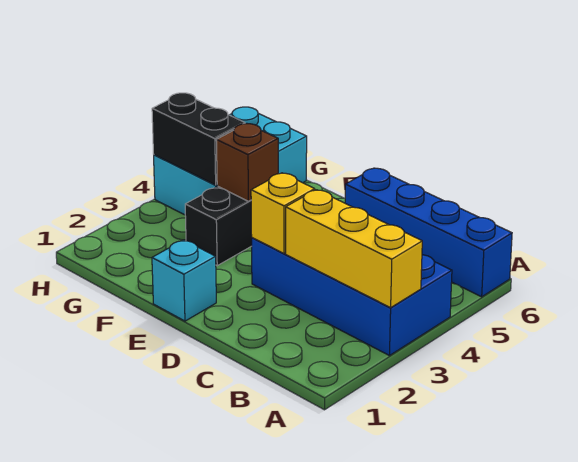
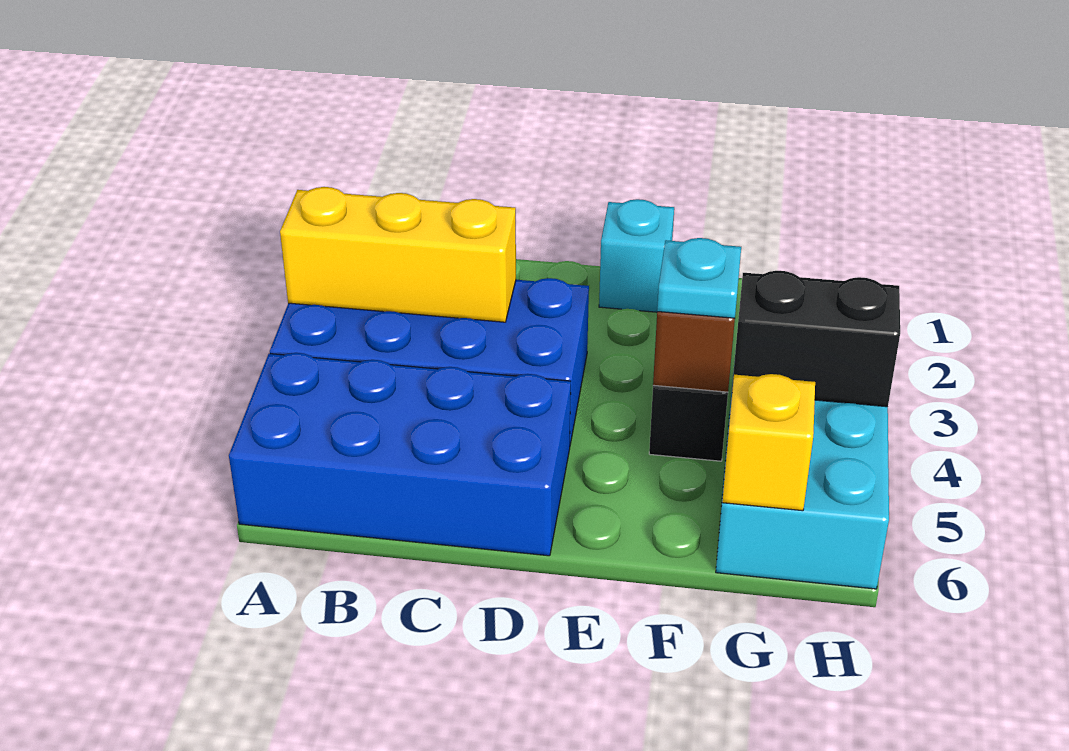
blue brick A6:D6 level 1 -> blue brick A5:D6 level 1
yellow brick D3 level 2 -> yellow brick G6 level 2
none -> cyan plate F4 level 3

